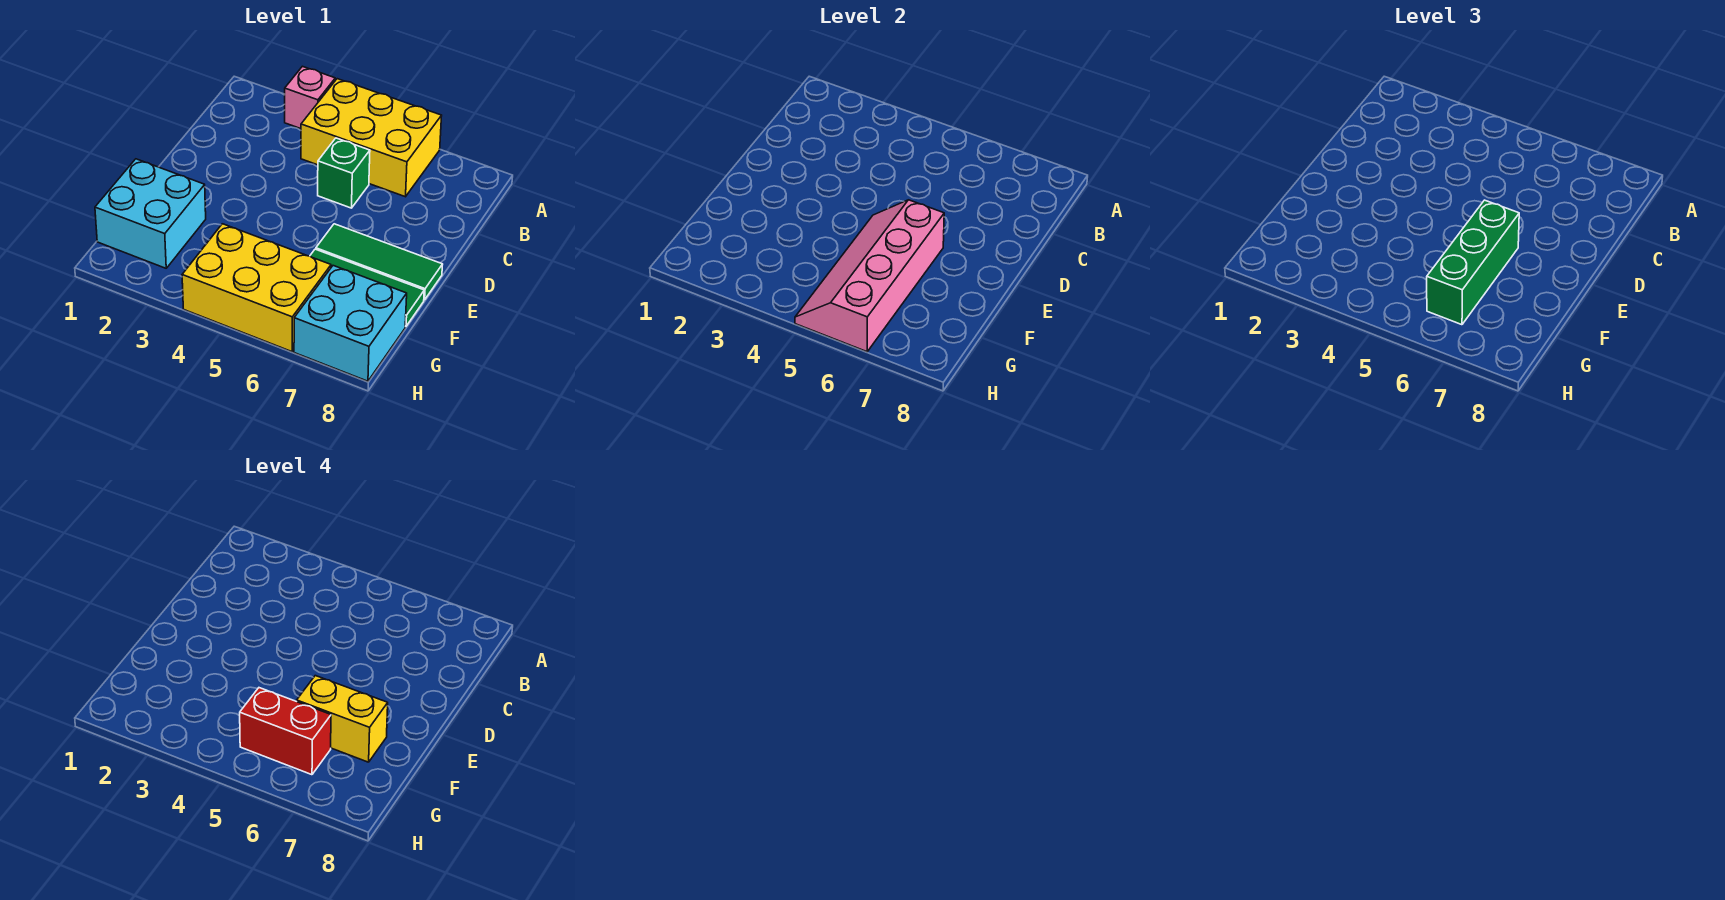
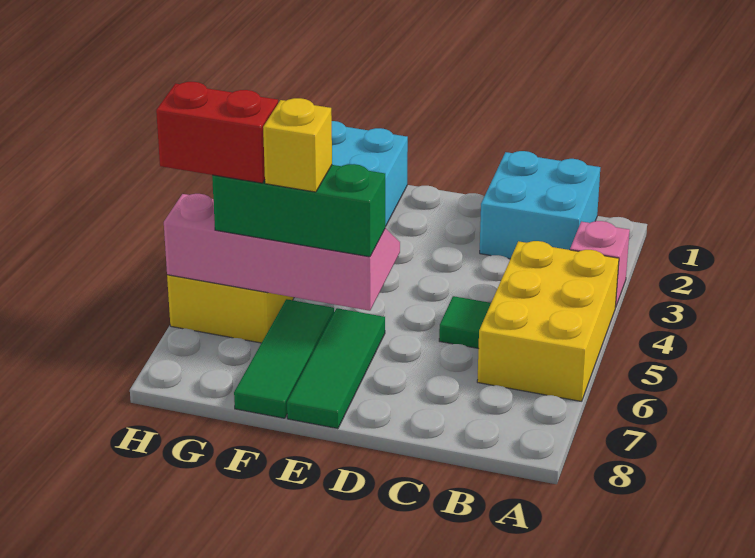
green brick C5 level 1 -> green tile C5 level 1
yellow brick F6:F7 level 4 -> yellow brick F6 level 4
red brick G5:G6 level 4 -> red brick G6:H6 level 4
cyan brick G7:H8 level 1 -> cyan brick B1:C2 level 1

